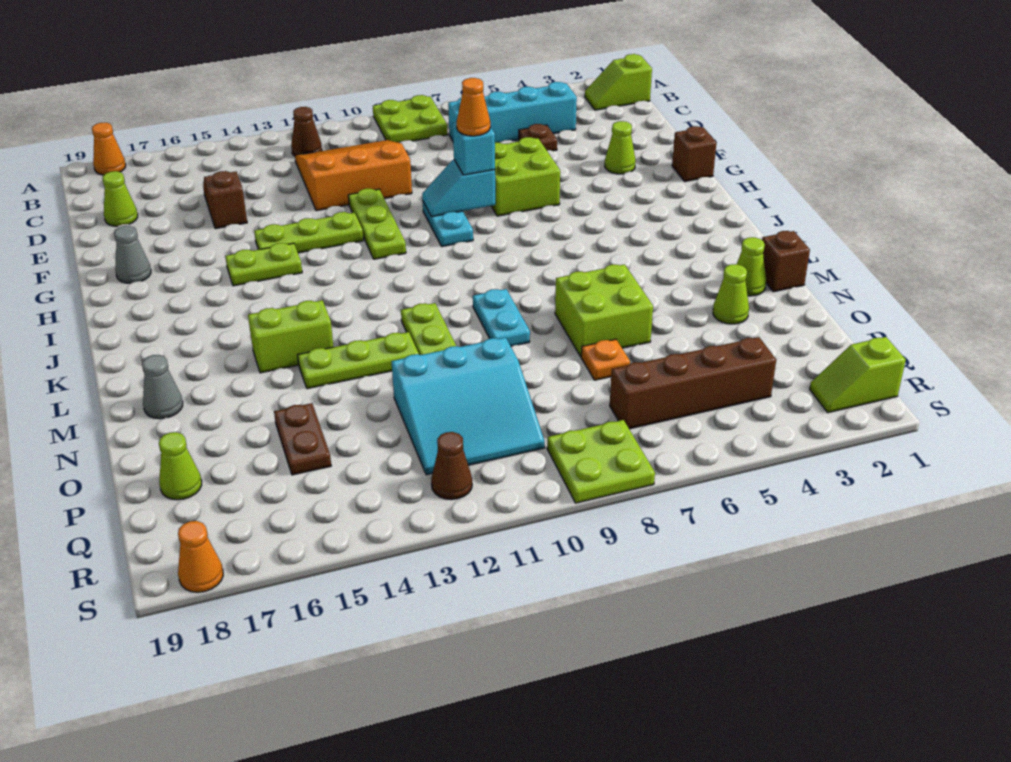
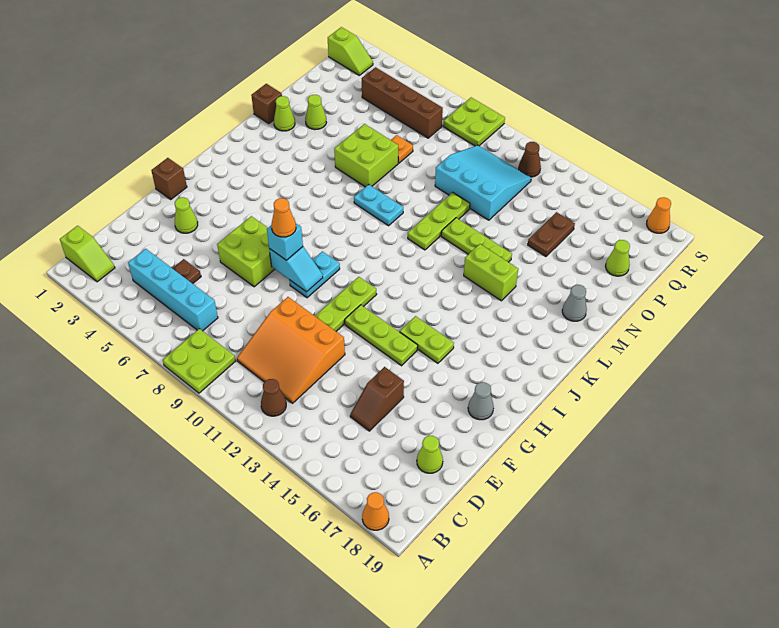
cyan plate L9:M9 level 1 -> cyan plate L8:L9 level 1

